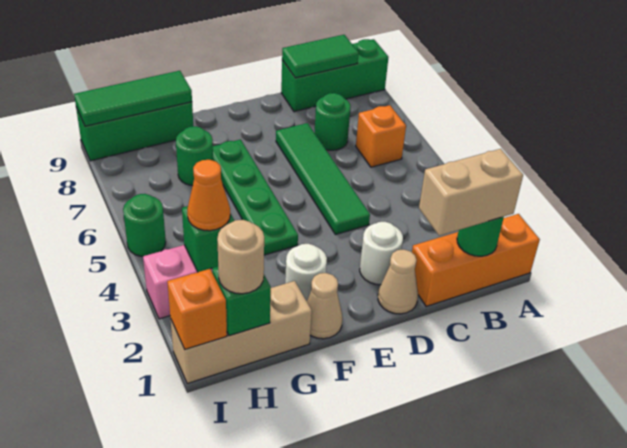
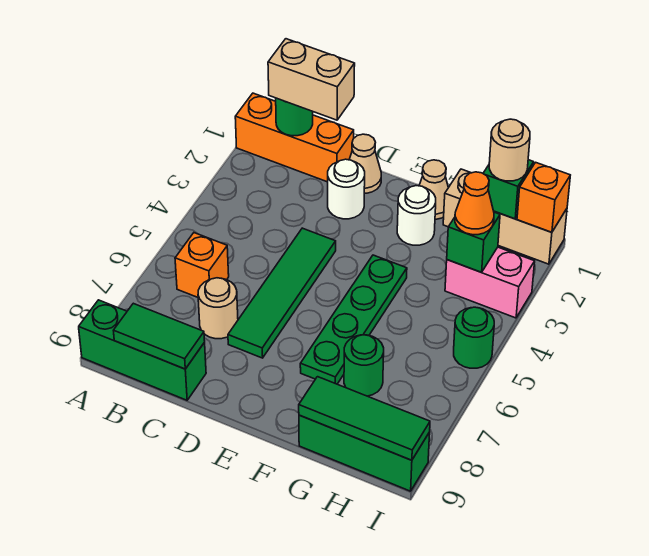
green round brick C7 level 1 -> tan round brick C7 level 1

